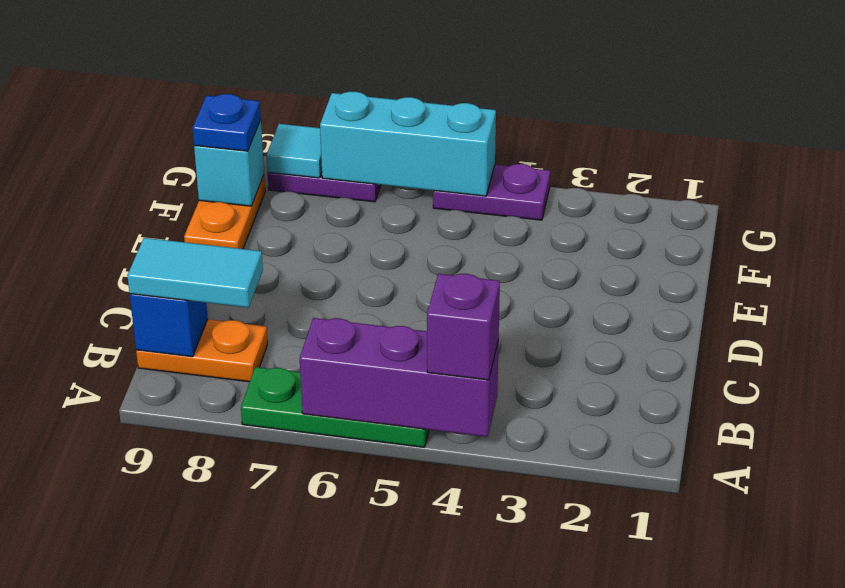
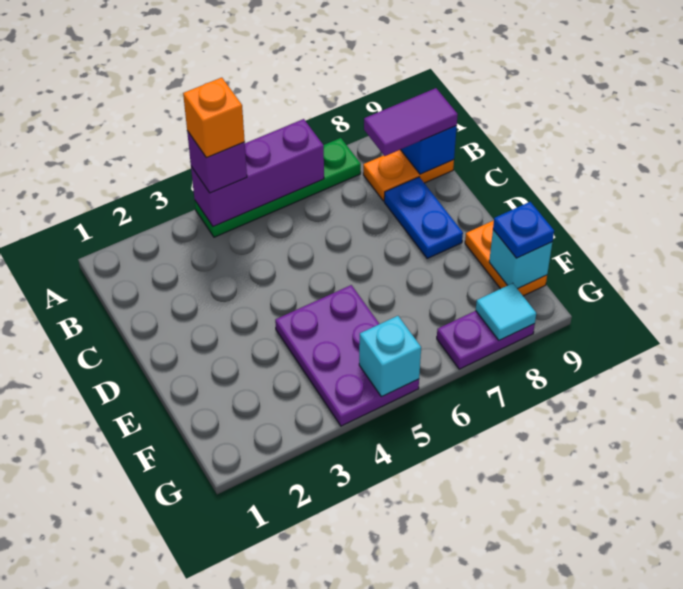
none -> orange brick A4 level 4
green plate A5:A7 level 1 -> green plate A4:A7 level 1
cyan tile B8:B9 level 3 -> purple tile B8:B9 level 3
none -> blue plate C8:D8 level 1
purple plate G4:G5 level 1 -> purple plate E4:G5 level 1
cyan brick G5:G7 level 2 -> cyan brick G5 level 2

